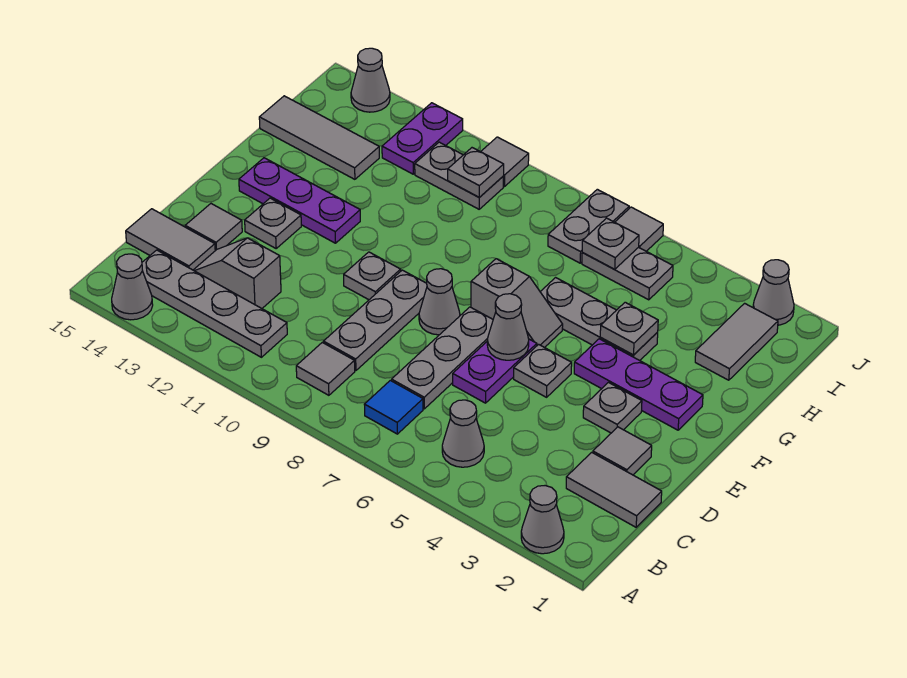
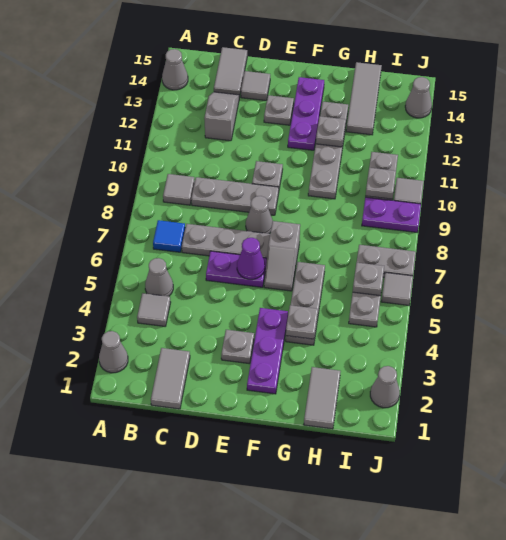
grey plate B11:B14 level 1 -> grey plate G10:G13 level 1
grey tile D2 level 1 -> grey tile B4 level 1
grey plate E5 level 1 -> grey plate G12 level 2
grey cone E6 level 2 -> purple cone E6 level 2
grey tile H2:I2 level 1 -> grey tile H1:H2 level 1
purple plate I12:J12 level 1 -> purple plate I9:J9 level 1

